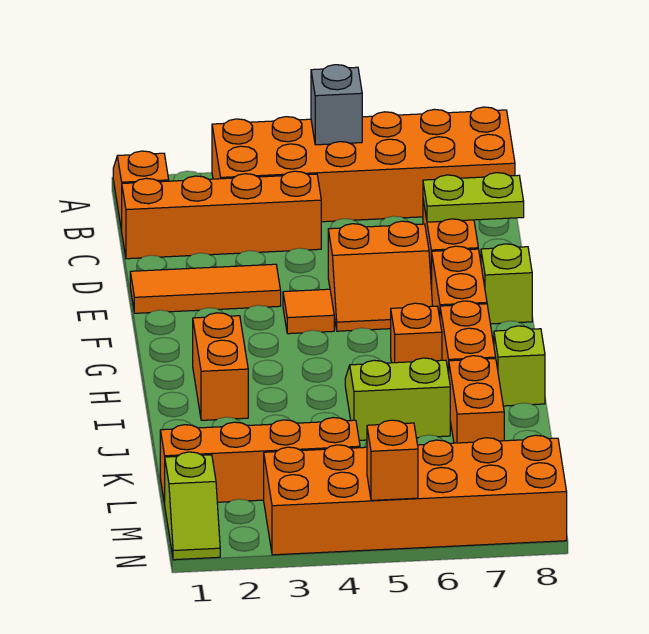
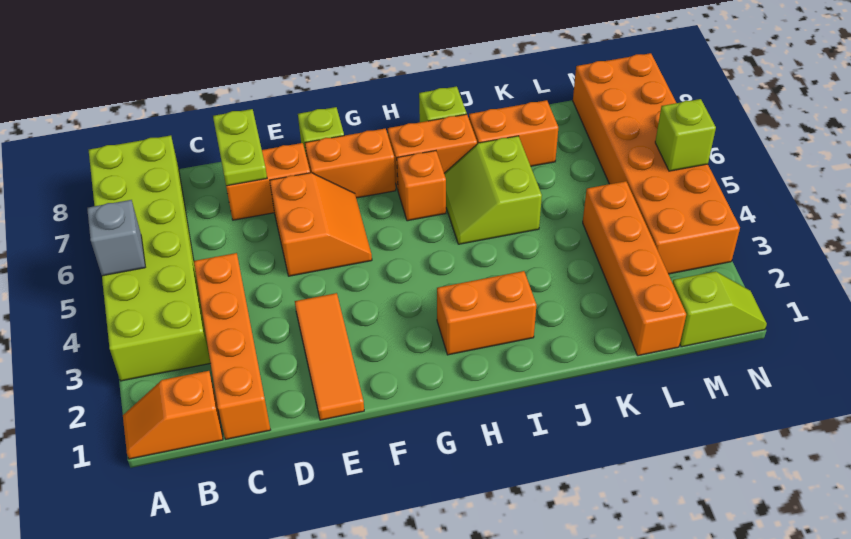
orange brick A3:B8 level 1 -> lime brick A3:B8 level 1
orange tile F4 level 1 -> none
orange brick N5 level 2 -> lime brick N5 level 2

